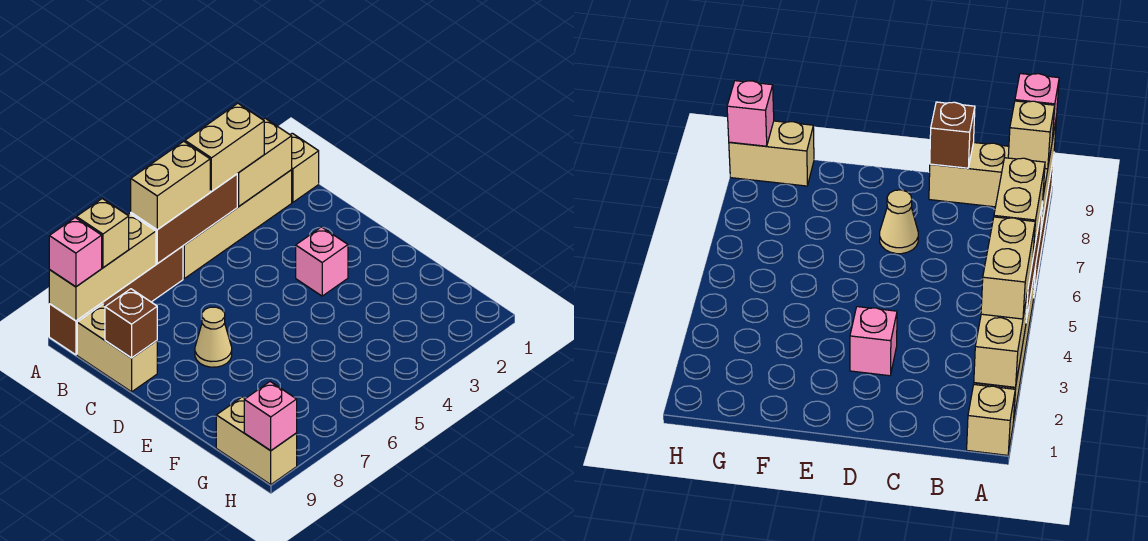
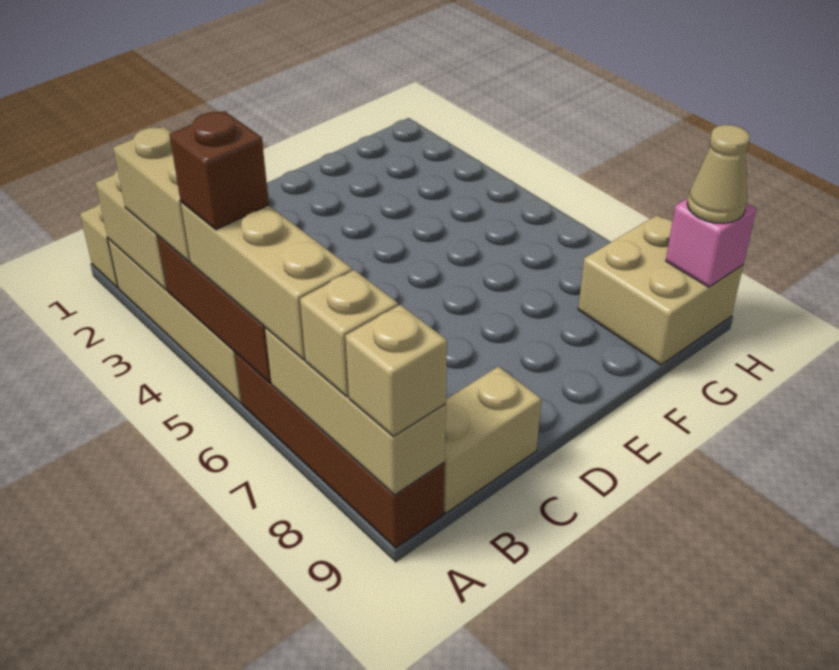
tan brick A5:A6 level 3 -> tan brick A5:A7 level 3
pink brick A9 level 3 -> tan brick A9 level 3
brown brick C9 level 2 -> brown brick A5 level 4
pink brick D3 level 1 -> none
tan cone D7 level 1 -> tan cone H9 level 3
tan brick G9:H9 level 1 -> tan brick G8:H9 level 1

